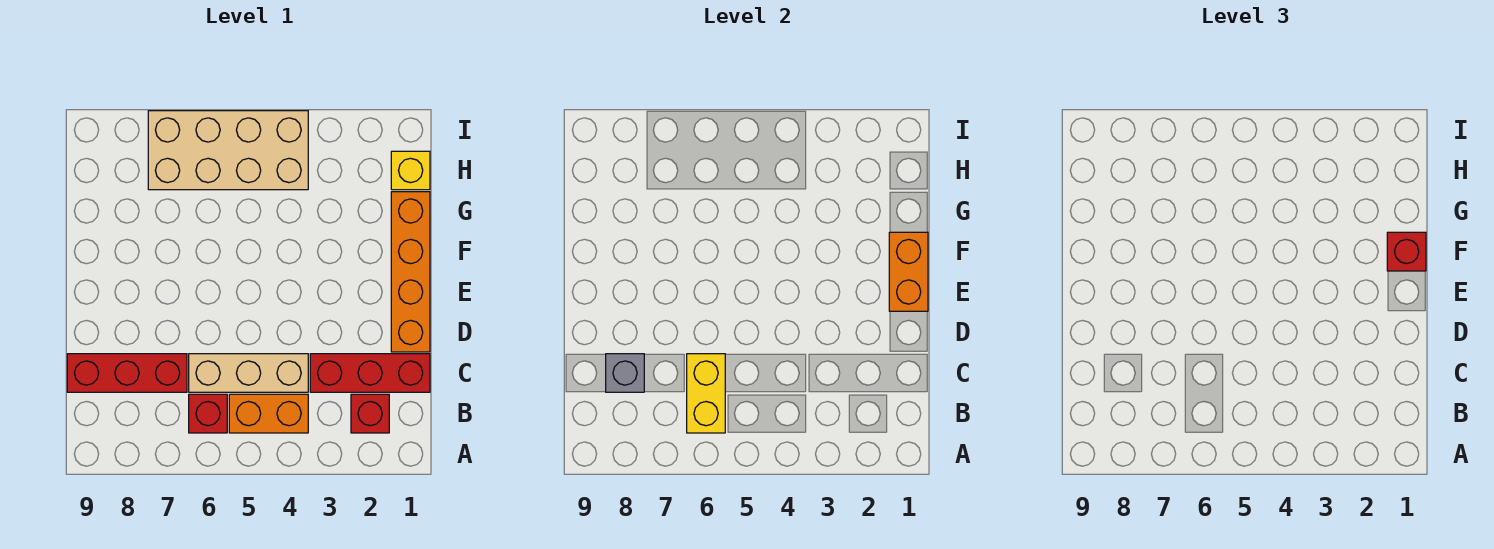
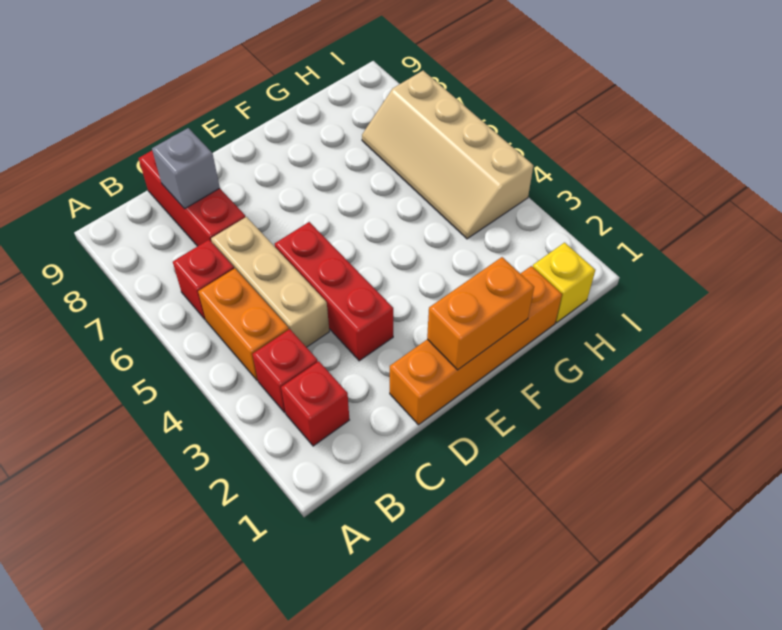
yellow brick B6:C6 level 2 -> none
red brick C1:C3 level 1 -> red brick D3:D5 level 1
red brick F1 level 3 -> red brick B3 level 1
tan brick H4:I7 level 1 -> tan slope H4:I7 level 1 top I

